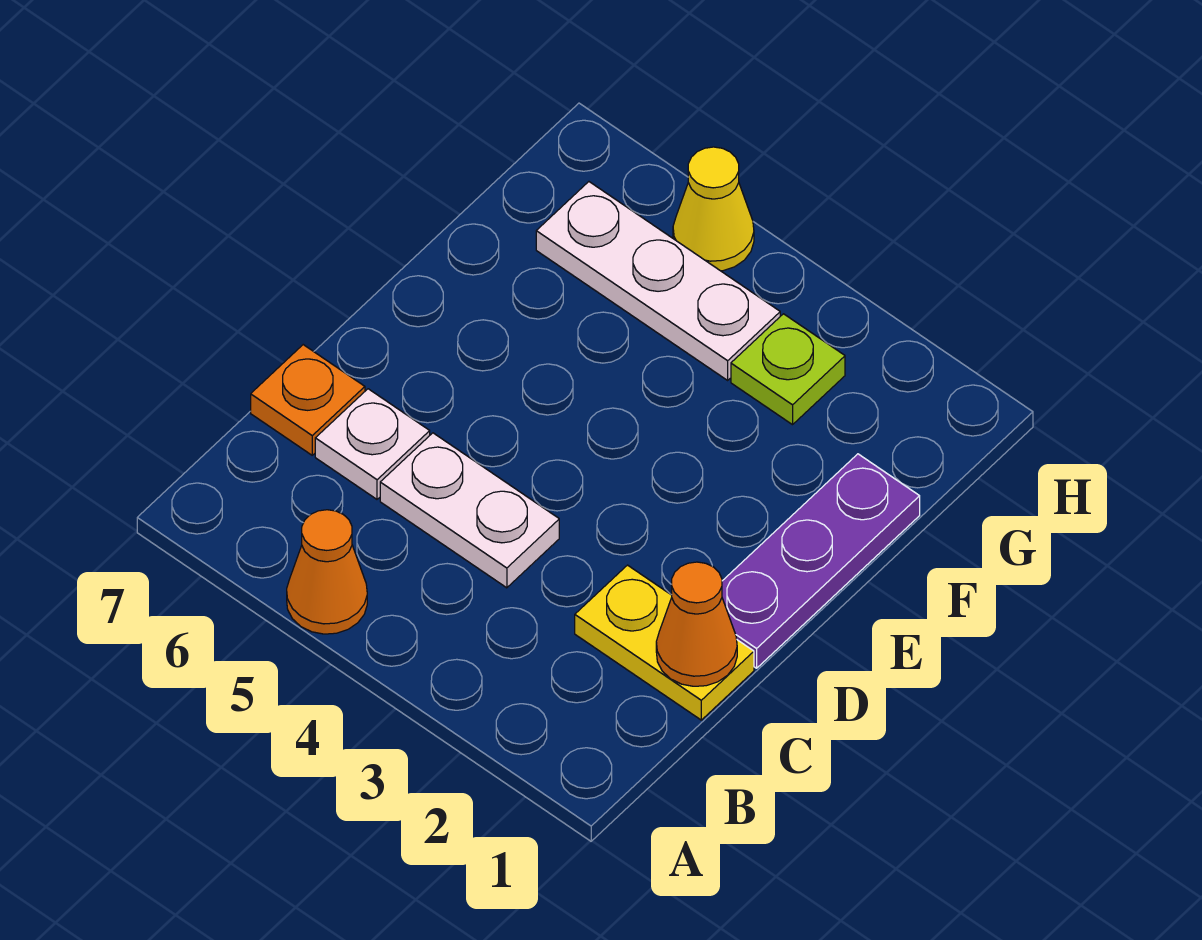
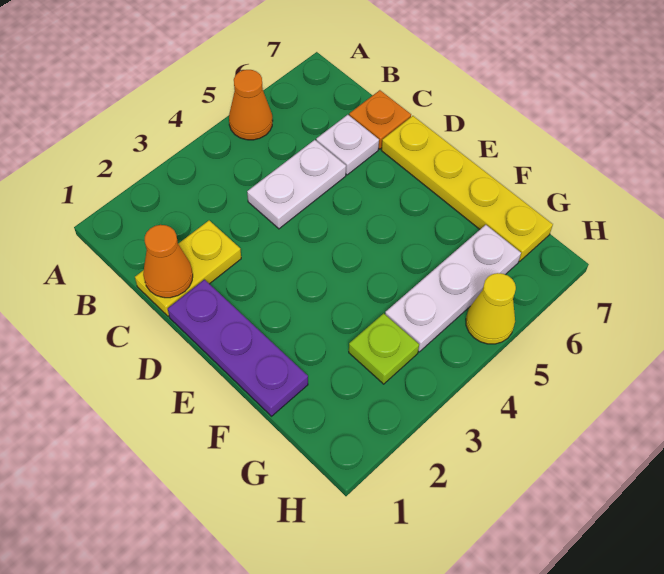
none -> yellow plate D7:G7 level 1

